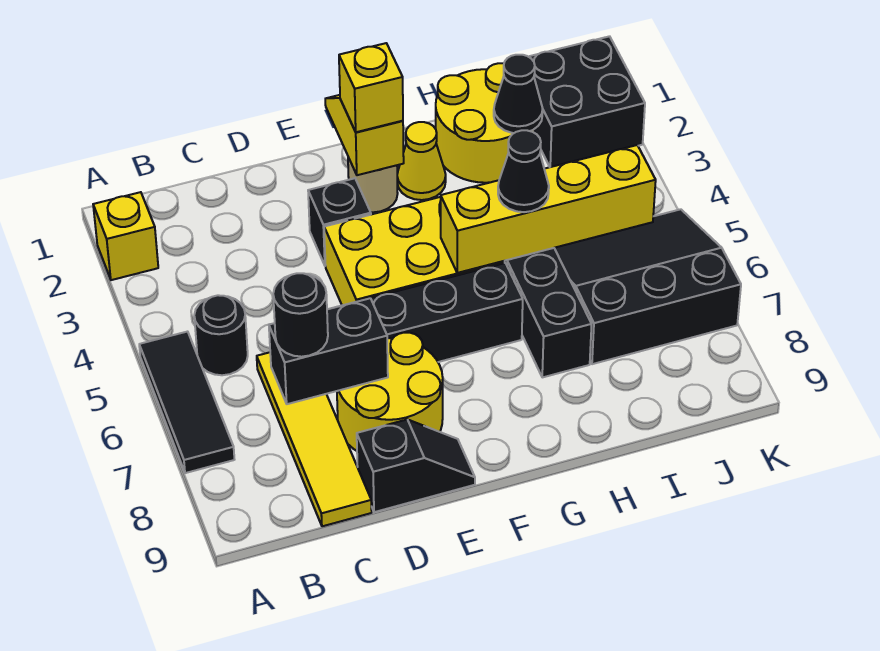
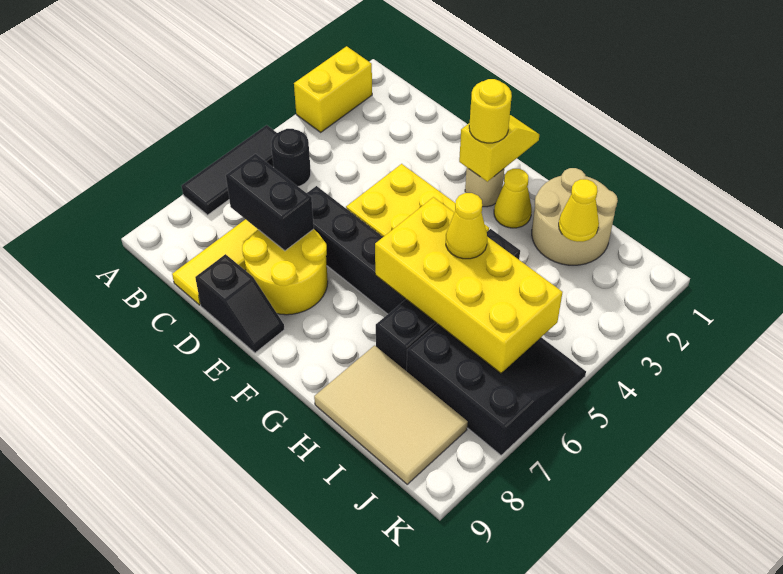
yellow brick A2 level 1 -> yellow brick A2:A3 level 1
black round brick C7 level 3 -> none
black brick E3 level 1 -> none
yellow brick F2 level 3 -> yellow round brick F2 level 3
yellow brick G5:J5 level 2 -> yellow brick G5:J6 level 2
yellow round brick H1:I2 level 1 -> tan round brick H1:I2 level 1
black cone H5 level 3 -> yellow cone H5 level 3
none -> tan tile H8:J9 level 1
black cone I2 level 2 -> yellow cone I2 level 2
black brick J1:K2 level 1 -> none

